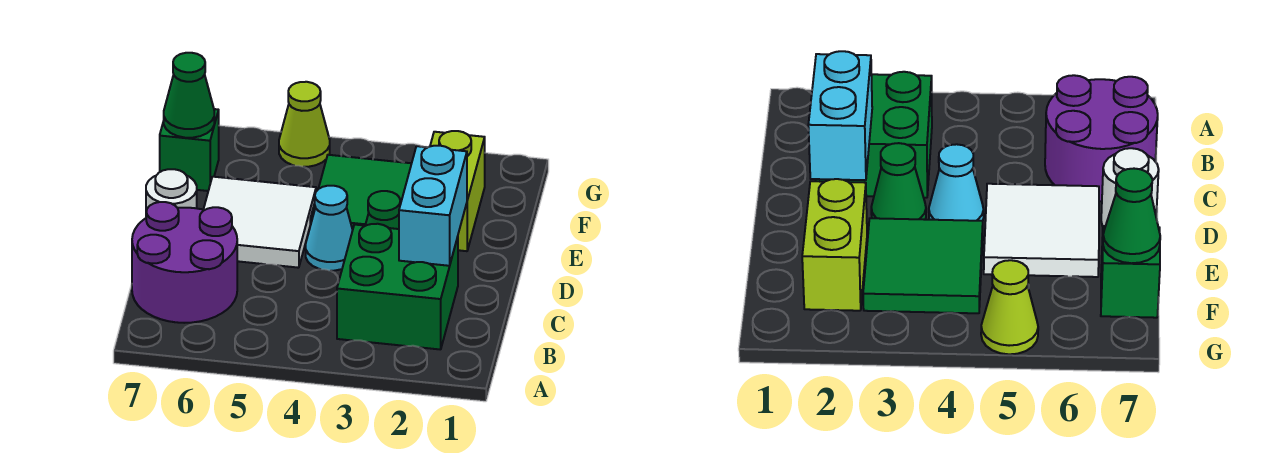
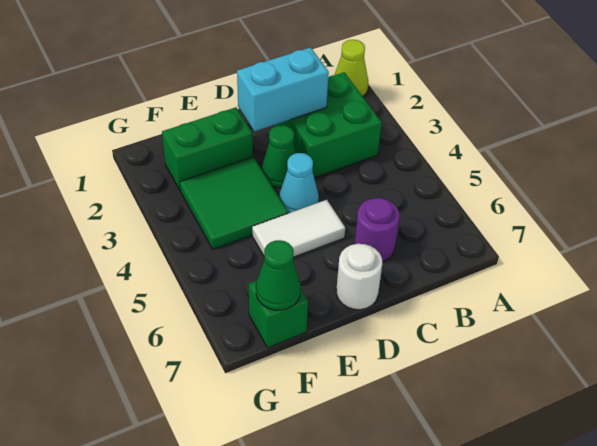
purple round brick B6:C7 level 1 -> purple round brick C6 level 1
white tile D5:E6 level 1 -> white tile D5:E5 level 1
lime brick E2:F2 level 1 -> green brick E2:F2 level 1
lime cone G5 level 1 -> lime cone A1 level 1

